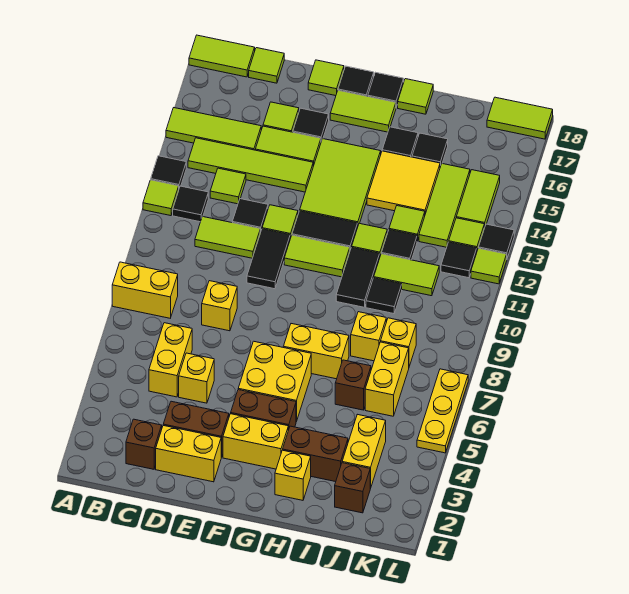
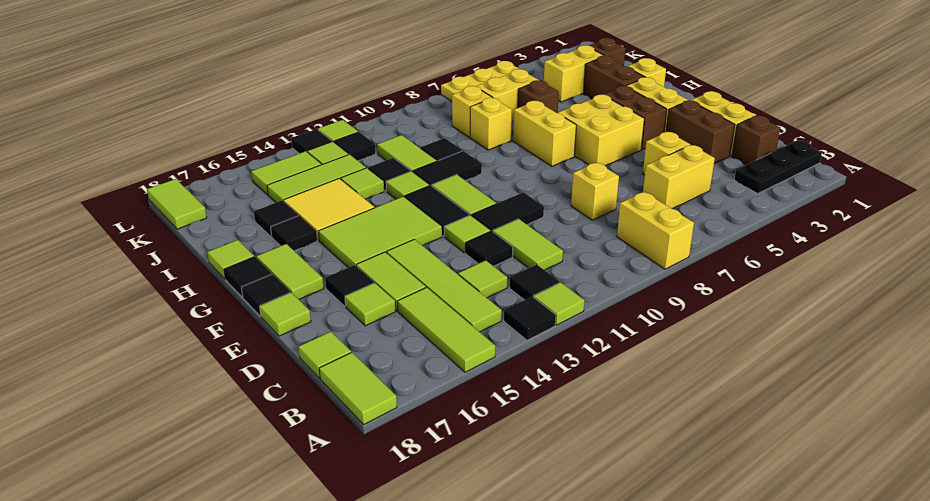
none -> black plate B1:B3 level 1

